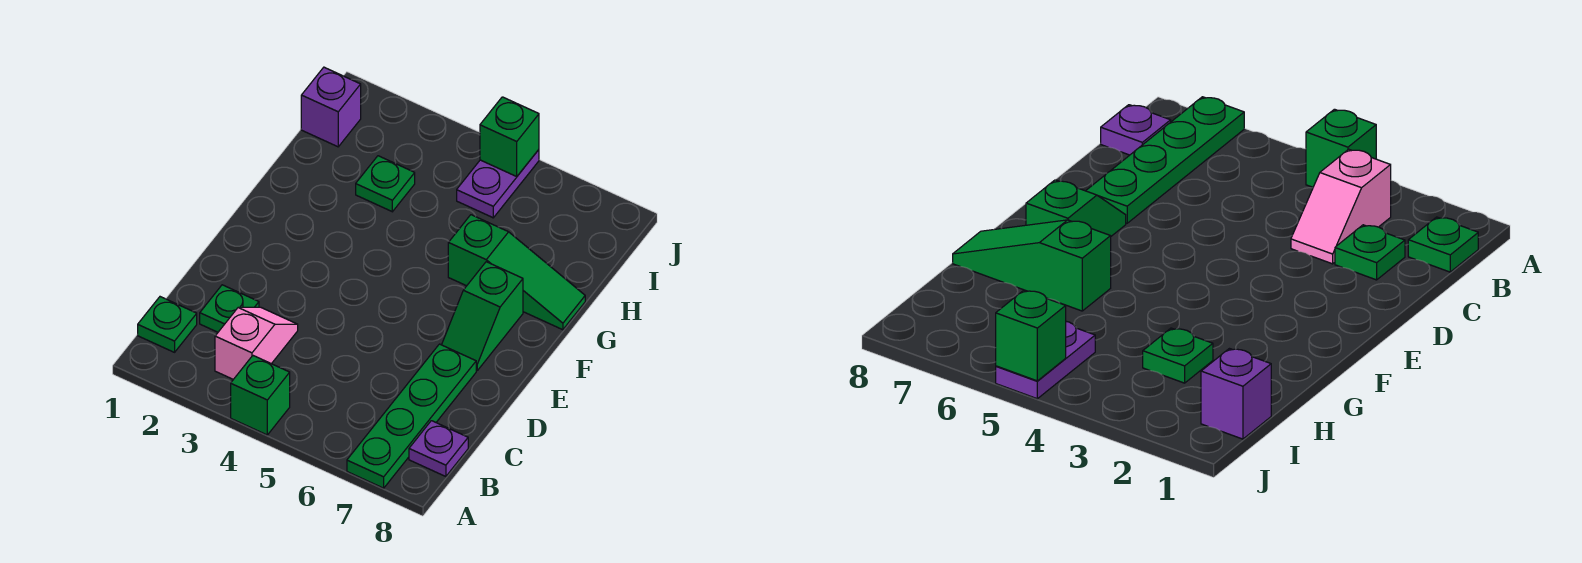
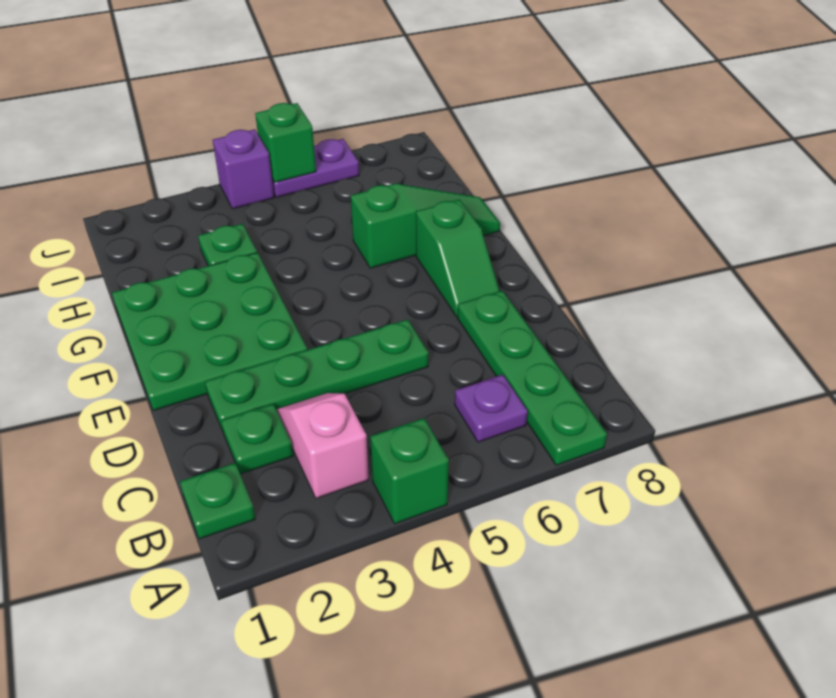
purple plate B8 level 1 -> purple plate B6 level 1
none -> green plate D2:D5 level 1
none -> green plate E1:G3 level 1
purple brick I1 level 1 -> purple brick J4 level 1
purple plate I5:J5 level 1 -> purple plate J5:J6 level 1

